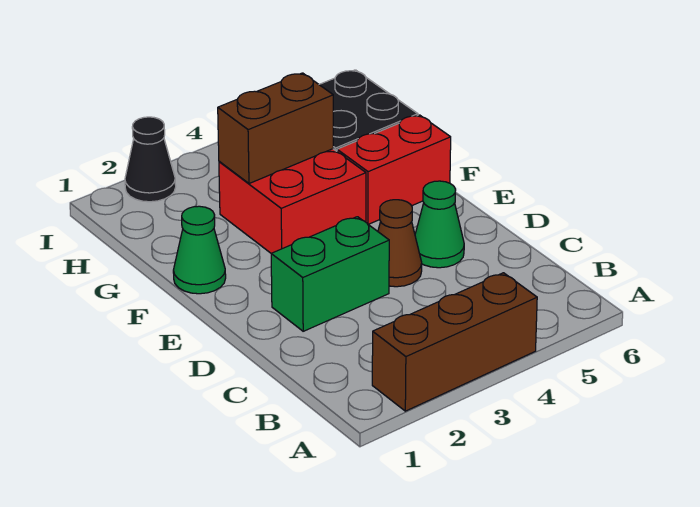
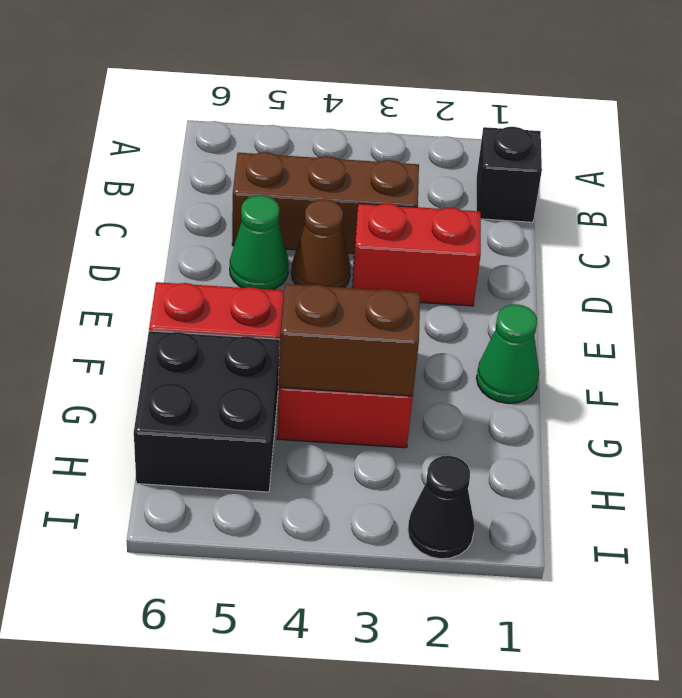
brown brick A2:A4 level 1 -> brown brick C3:C5 level 1
none -> black brick B1 level 1
green brick D2:D3 level 1 -> red brick D2:D3 level 1

